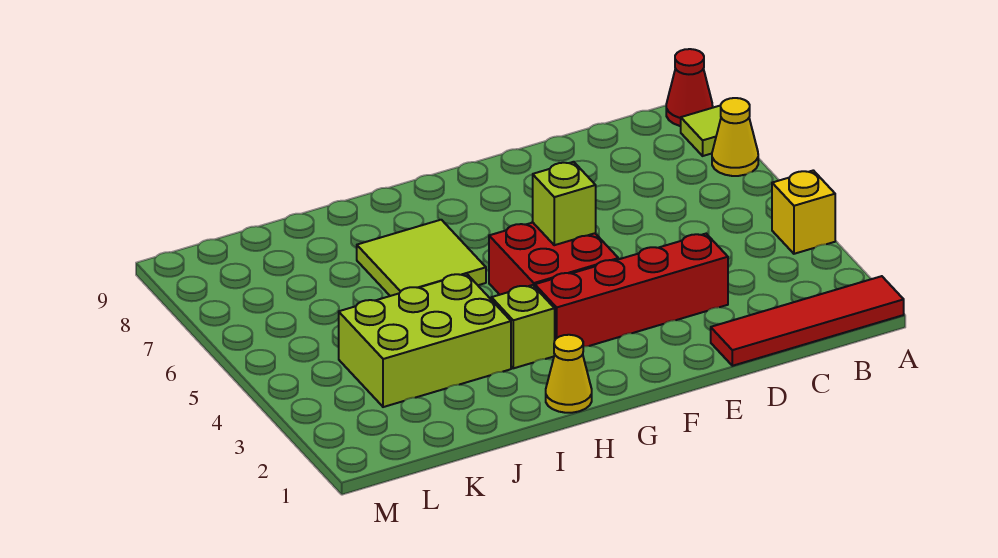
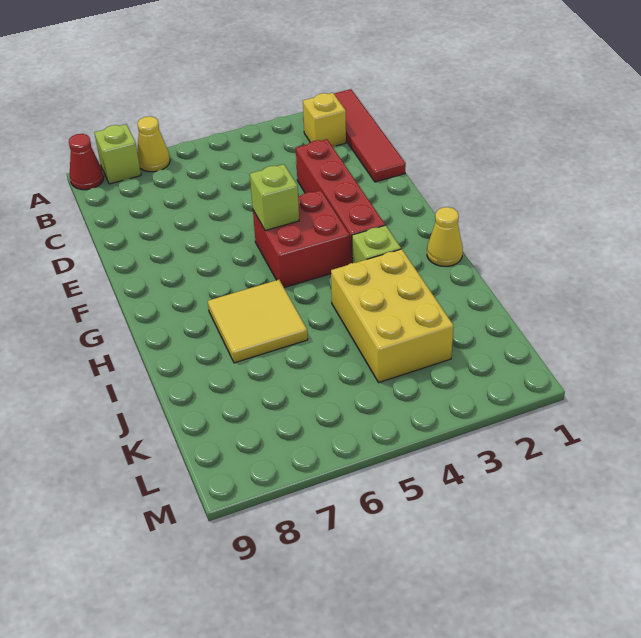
yellow brick A4 level 1 -> yellow brick B2 level 1
lime tile A8 level 1 -> lime brick A8 level 1
lime tile H6:I7 level 1 -> yellow tile H6:I7 level 1
lime brick I3:K4 level 1 -> yellow brick I3:K4 level 1

